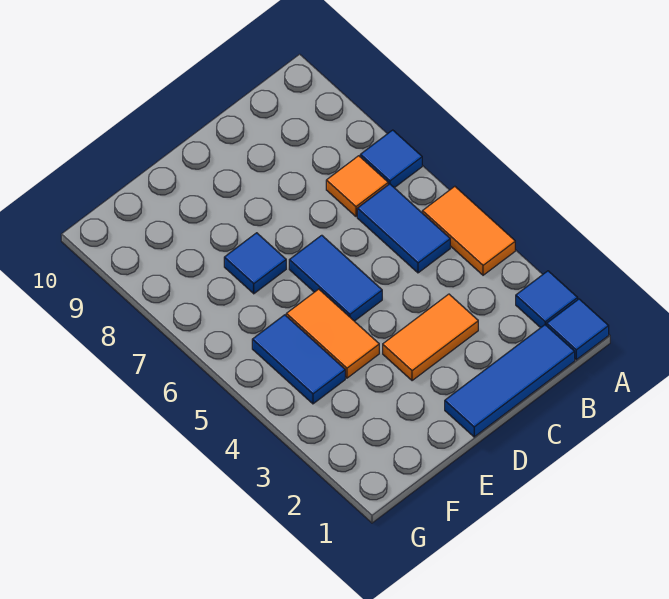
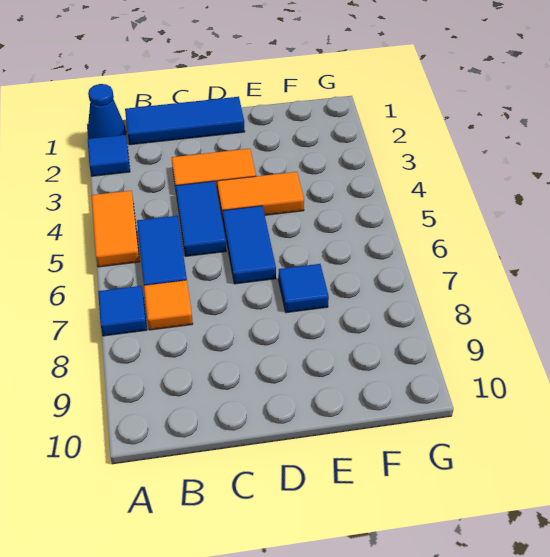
blue tile A1 level 1 -> blue cone A1 level 1
orange tile E4:E5 level 1 -> orange tile D4:E4 level 1
blue tile F4:F5 level 1 -> blue tile C4:C5 level 1

